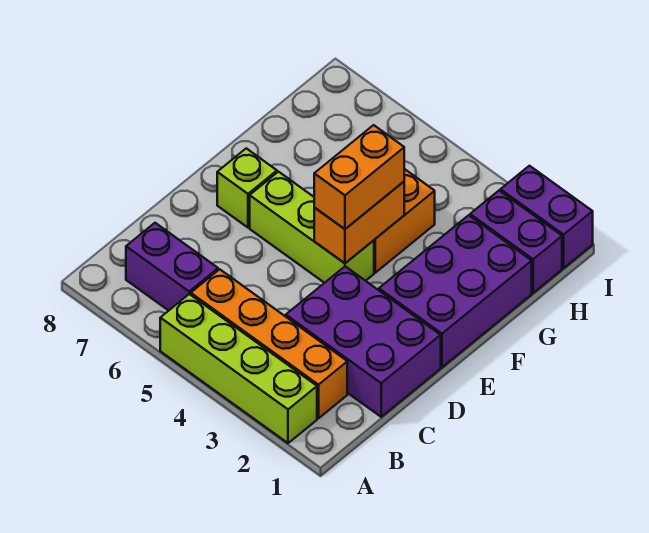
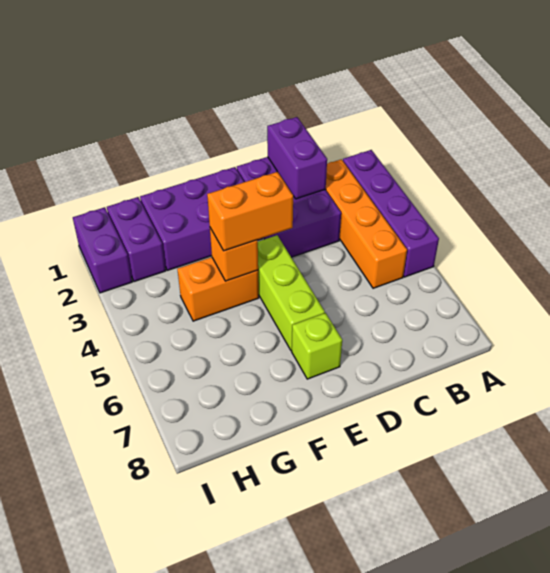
lime brick A2:A5 level 1 -> purple brick A2:A5 level 1
purple brick B6:B7 level 1 -> purple brick C1:C2 level 2
orange brick E4:F4 level 2 -> orange brick F4 level 2

